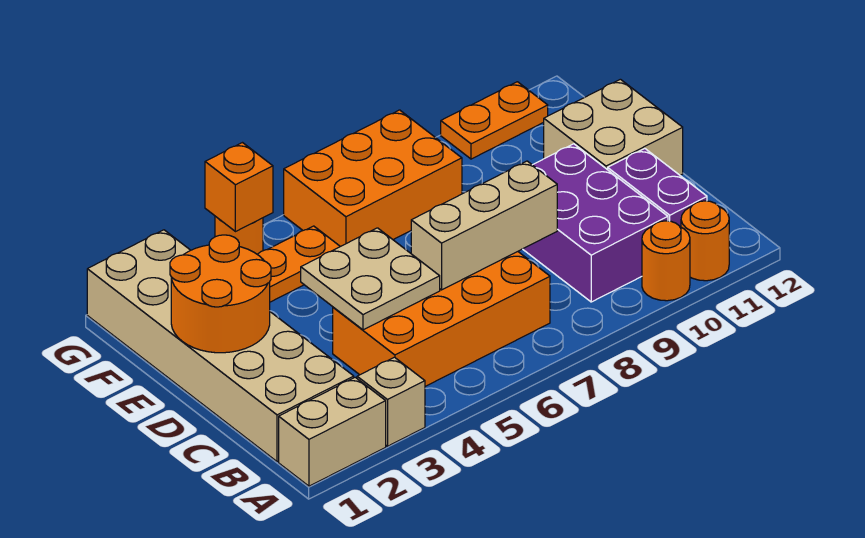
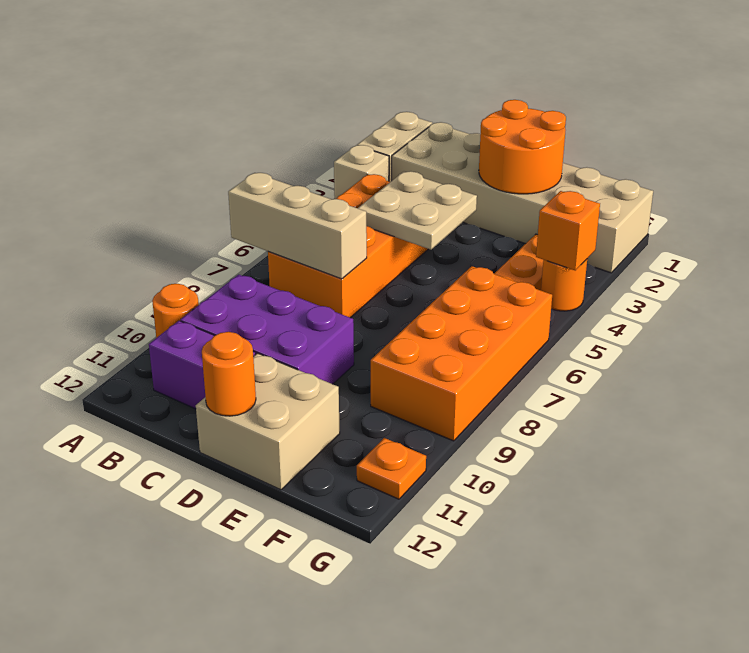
orange round brick A11 level 1 -> orange round brick D12 level 2
tan brick C6:C8 level 2 -> tan brick A7:C7 level 2
orange brick F6:G8 level 1 -> orange brick F6:G9 level 1
orange plate G10:G11 level 1 -> orange plate G11 level 1

